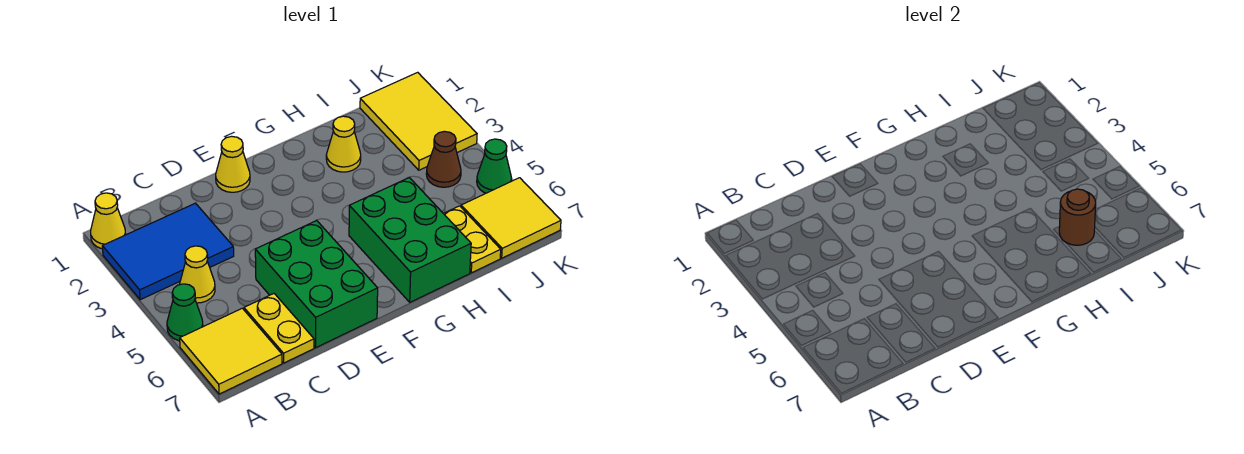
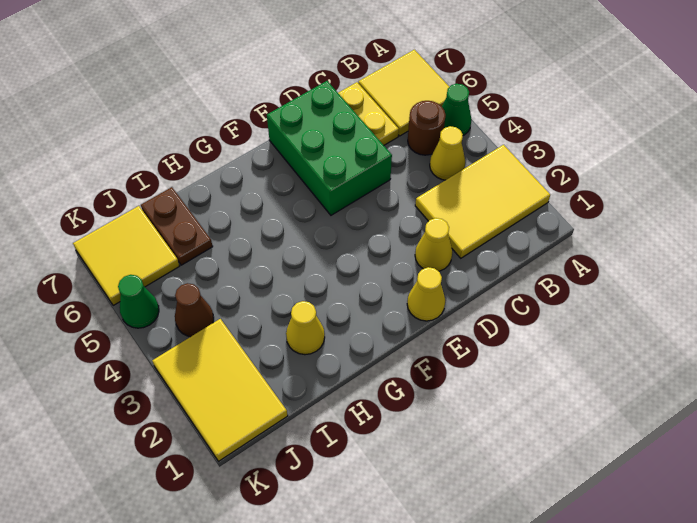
yellow cone A1 level 1 -> yellow cone D2 level 1
blue tile A2:C3 level 1 -> yellow tile A2:C3 level 1
green brick G5:H7 level 1 -> none
yellow plate I6:I7 level 1 -> brown plate I6:I7 level 1
brown round brick I6 level 2 -> brown round brick B5 level 1

